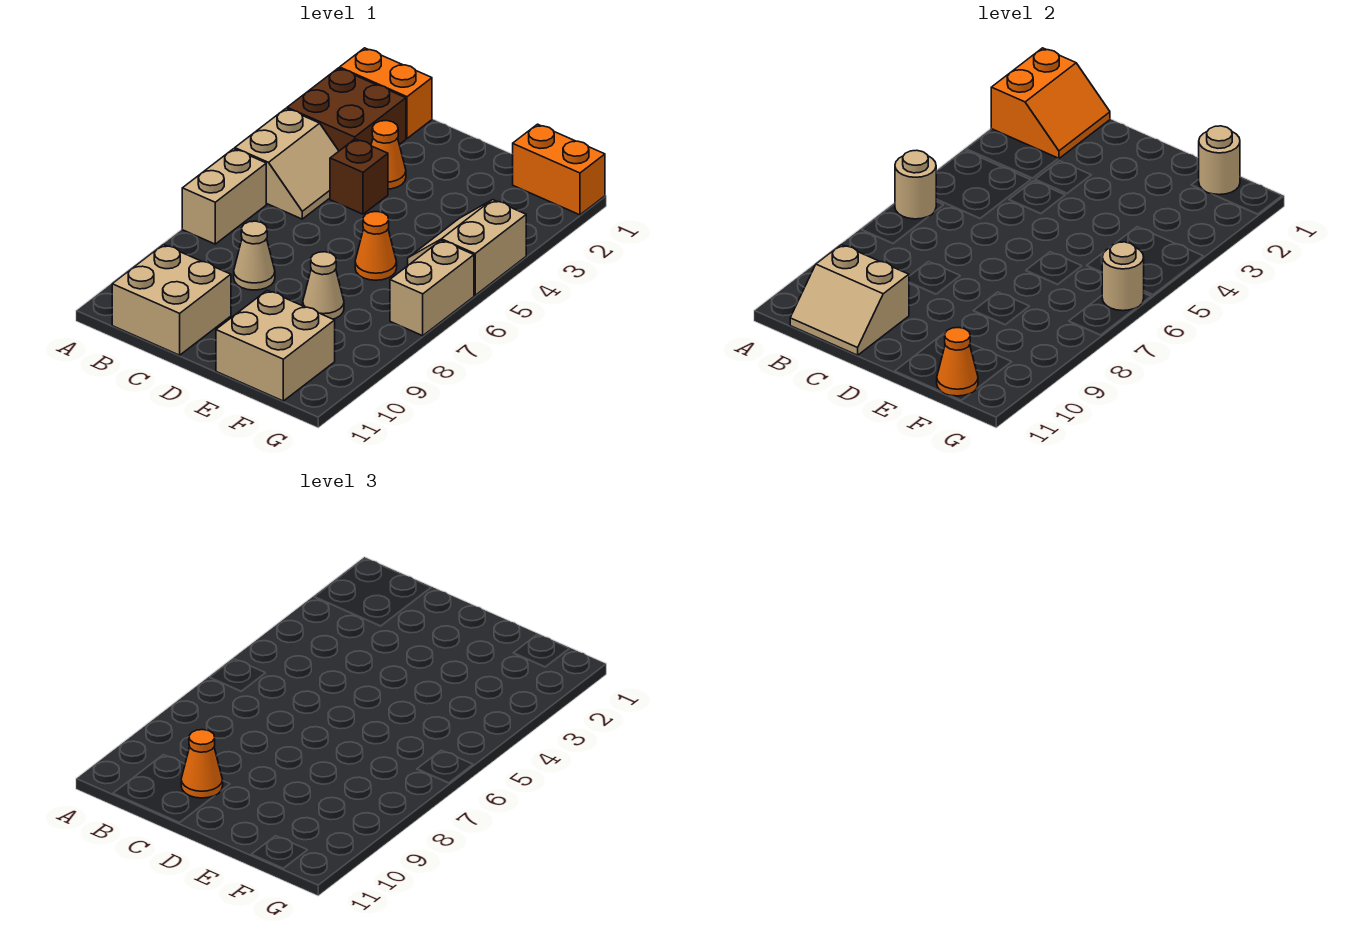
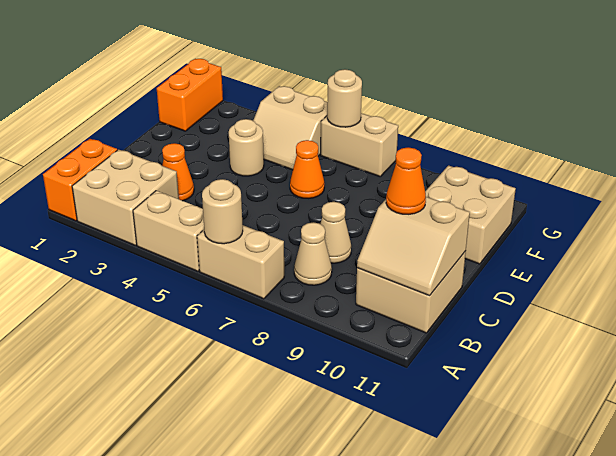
orange slope A1:B2 level 2 top A -> none
brown brick A2:B3 level 1 -> tan brick A2:B3 level 1
tan slope B10:C11 level 2 top 10 -> tan slope B10:C11 level 2 top C
brown brick C4 level 1 -> none
tan cone E8 level 1 -> tan cone B8 level 1
tan round brick F1 level 2 -> tan round brick E4 level 1
orange cone F11 level 2 -> none

